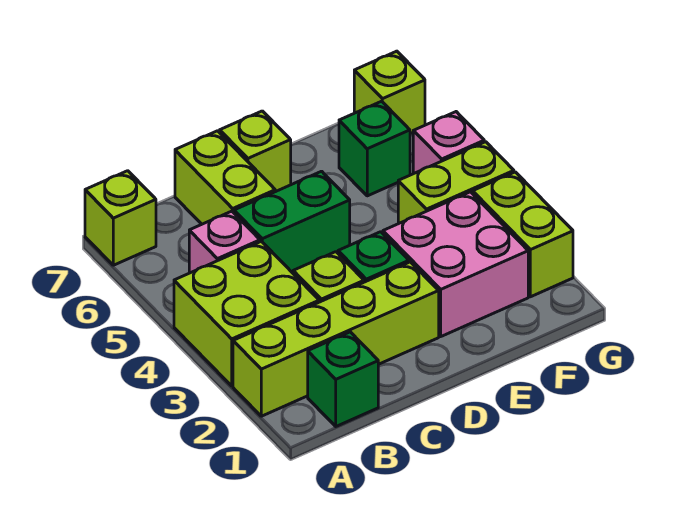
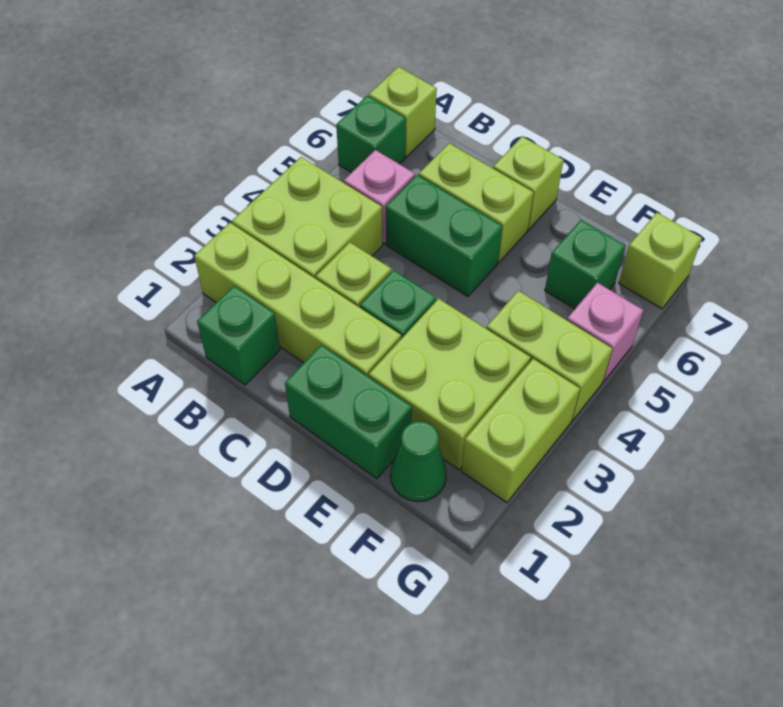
none -> green brick A6 level 1
lime brick C6:C7 level 1 -> lime brick C6:D6 level 1
none -> green brick D1:E1 level 1
pink brick E2:F3 level 1 -> lime brick E2:F3 level 1
none -> green cone F1 level 1

